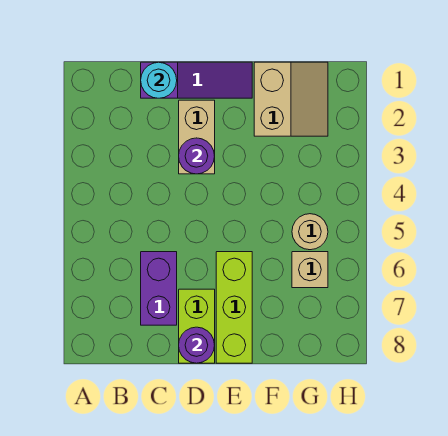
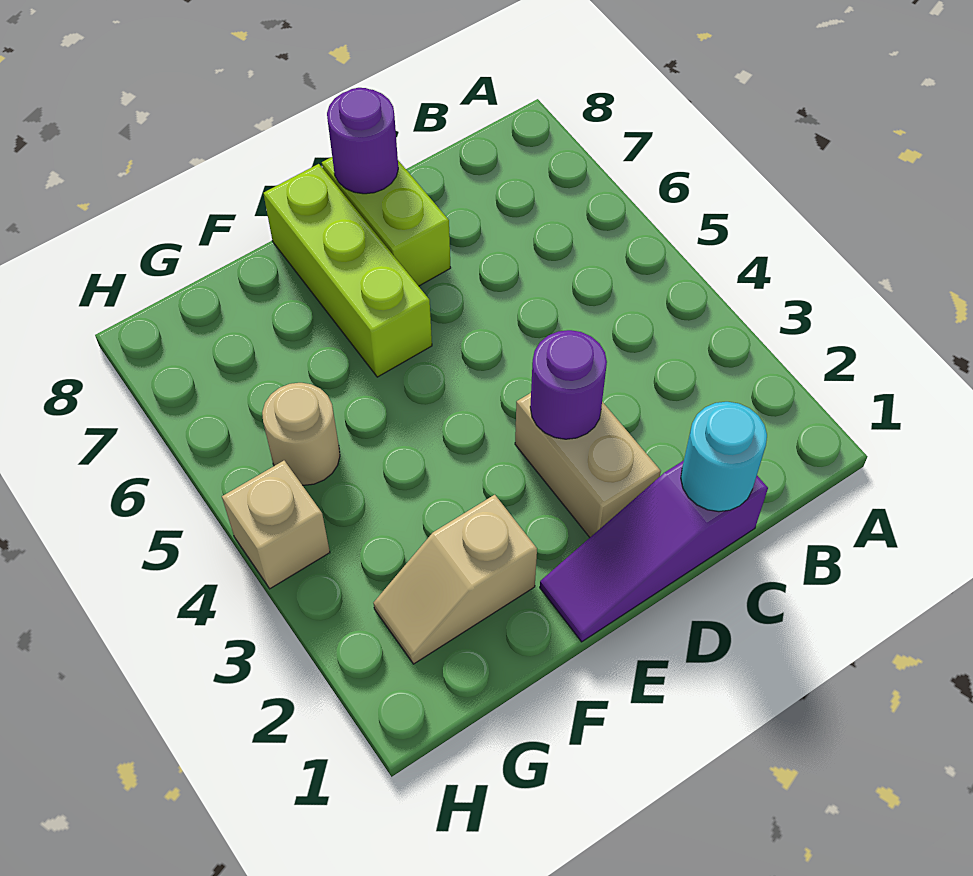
purple brick C6:C7 level 1 -> none
tan slope F1:G2 level 1 top F -> tan slope F2:G2 level 1 top F
tan brick G6 level 1 -> tan brick H4 level 1

